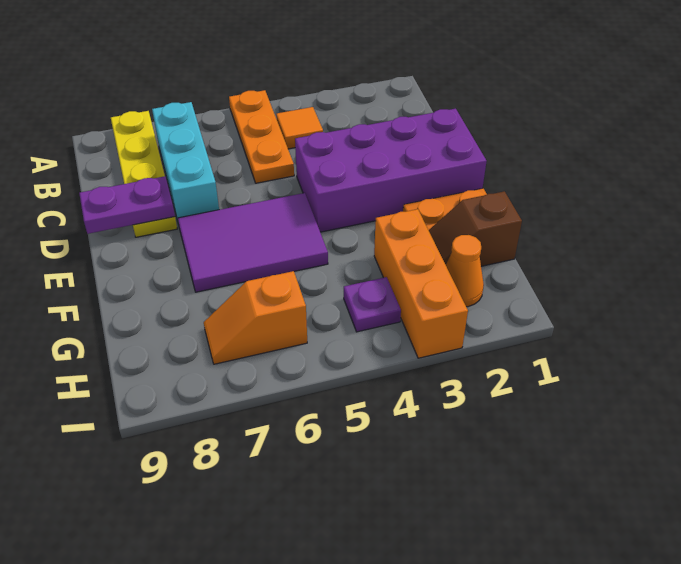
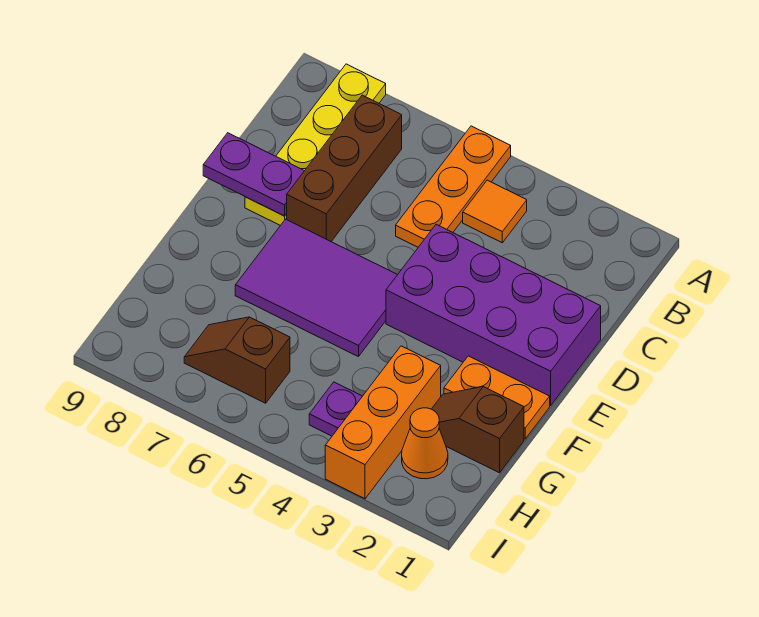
cyan brick B7:D7 level 1 -> brown brick B7:D7 level 1
orange slope H6:H7 level 1 top 6 -> brown slope H6:H7 level 1 top 6

